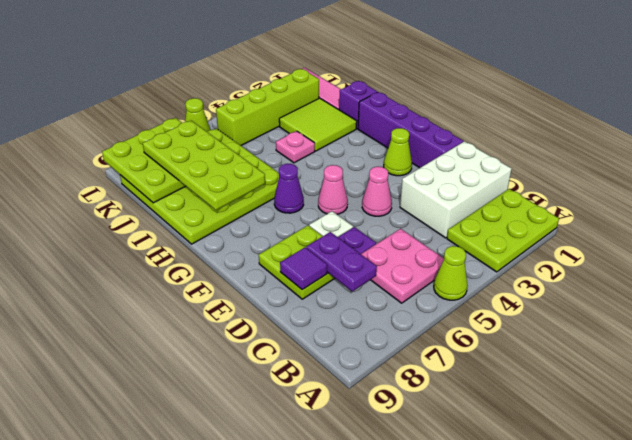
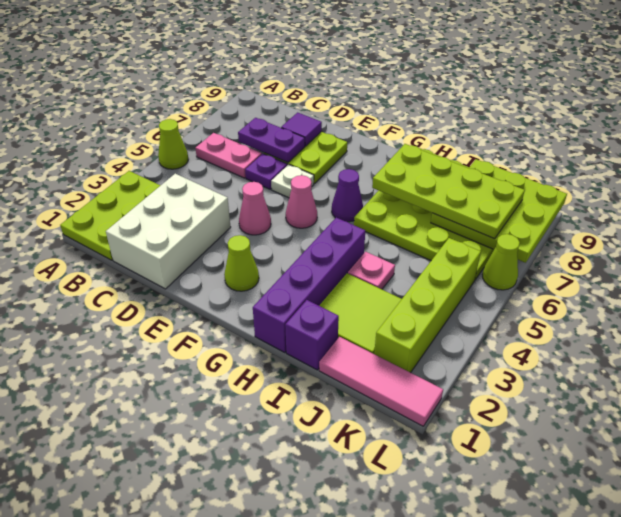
pink plate B5:C6 level 1 -> pink plate B6:C6 level 1
purple brick E1:H1 level 1 -> purple brick H1:H4 level 1

